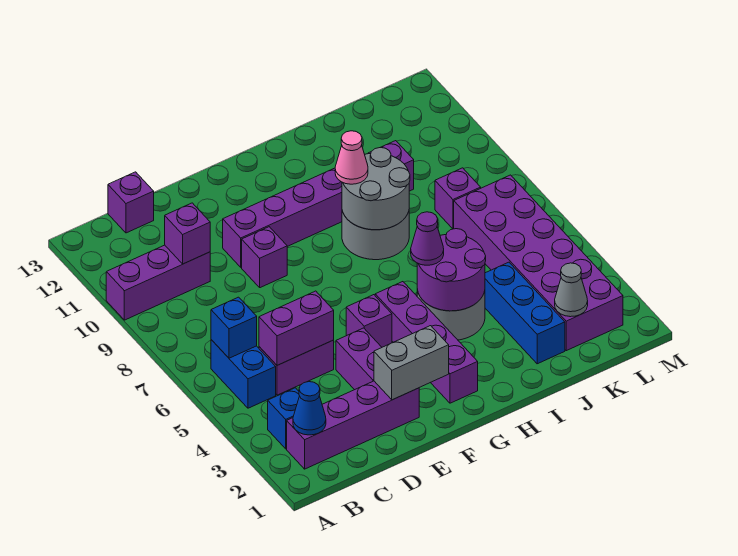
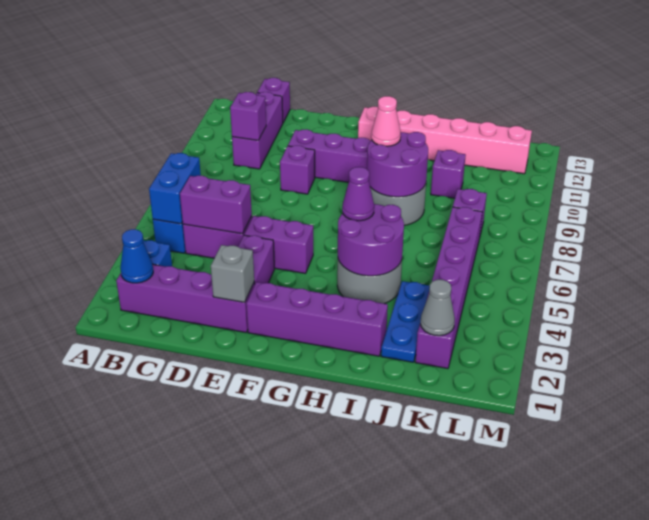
purple brick A10:C10 level 1 -> purple brick C10:C12 level 1
blue brick B6 level 2 -> blue brick B5:B6 level 2
grey brick E2:F2 level 2 -> grey brick E2 level 2
purple brick F5 level 1 -> purple brick E5:F5 level 1
purple brick G2:G5 level 1 -> purple brick F2:I2 level 1
none -> pink brick G12:L12 level 1
grey round brick H8:I9 level 2 -> purple round brick H8:I9 level 2
blue brick J2:J4 level 1 -> blue plate J2:J4 level 1
purple brick K2:L7 level 1 -> purple brick K2:K7 level 1

